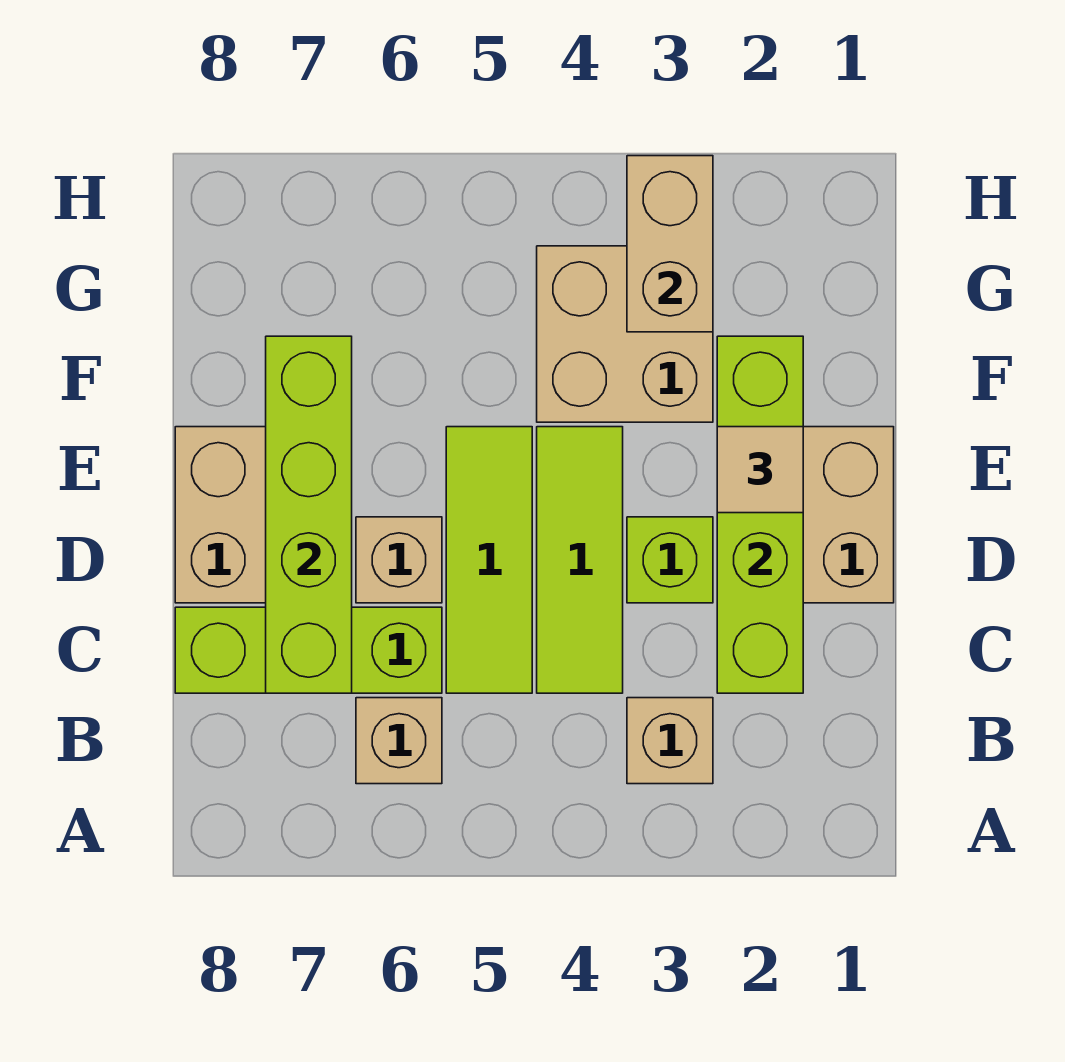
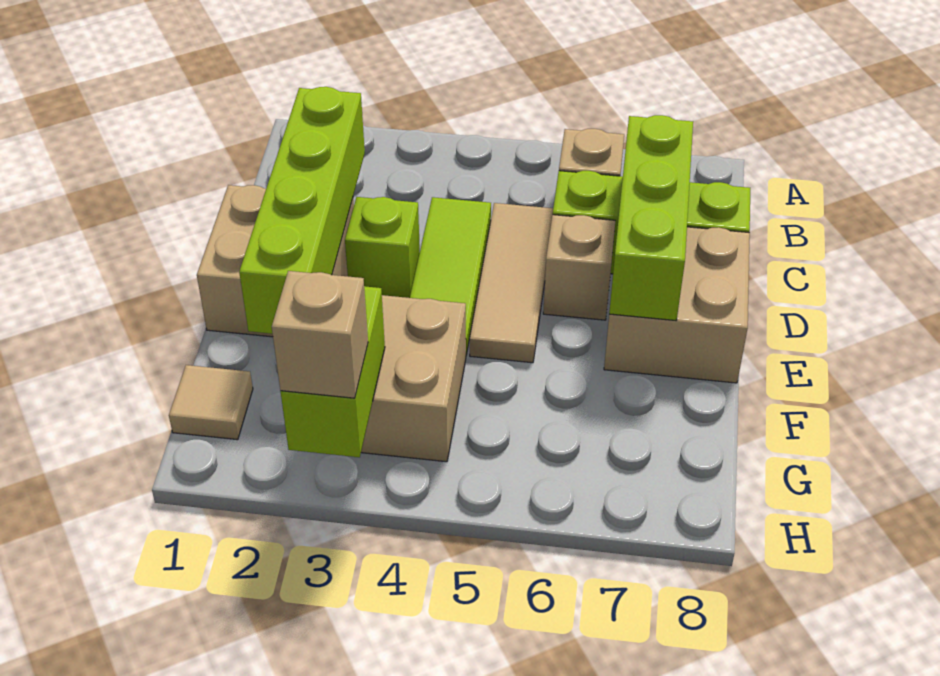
tan brick B3 level 1 -> tan brick H3 level 3
lime tile C5:E5 level 1 -> tan tile C5:E5 level 1
lime brick C7:F7 level 2 -> lime brick C7:E7 level 2
tan tile E2 level 3 -> tan tile G1 level 1
tan brick G3:H3 level 2 -> lime brick G3:H3 level 2

